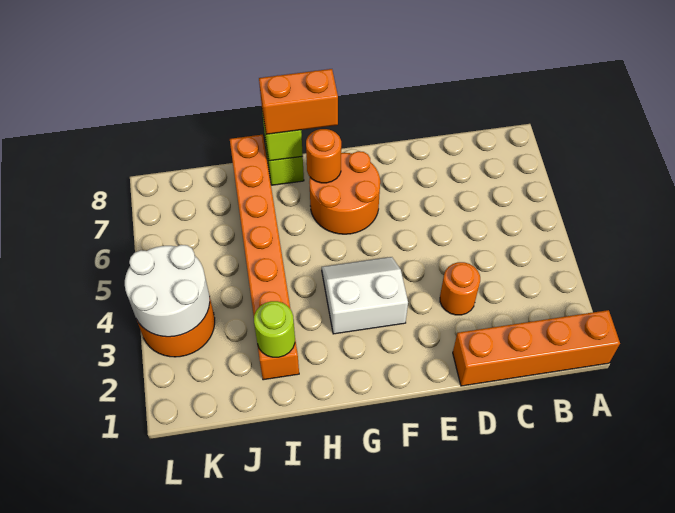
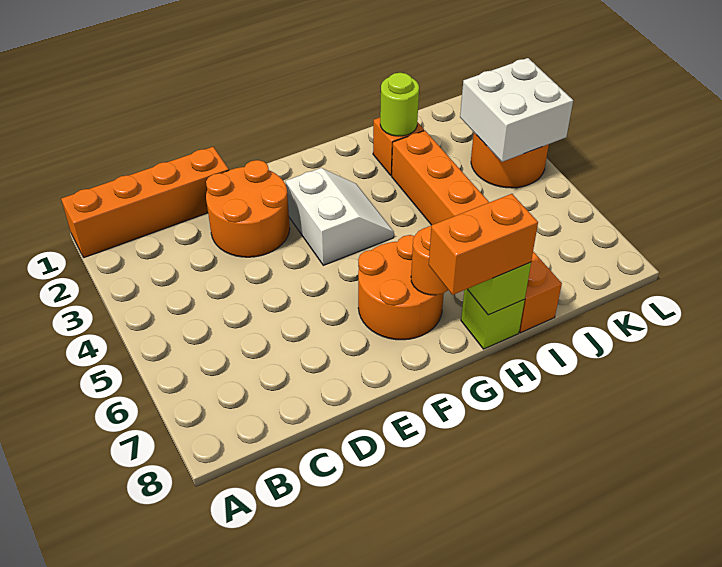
orange round brick D3 level 1 -> orange round brick D2:E3 level 1
white slope F3:G4 level 1 top 3 -> white slope F3:G4 level 1 top F
white round brick K3:L4 level 2 -> white brick K3:L4 level 2

